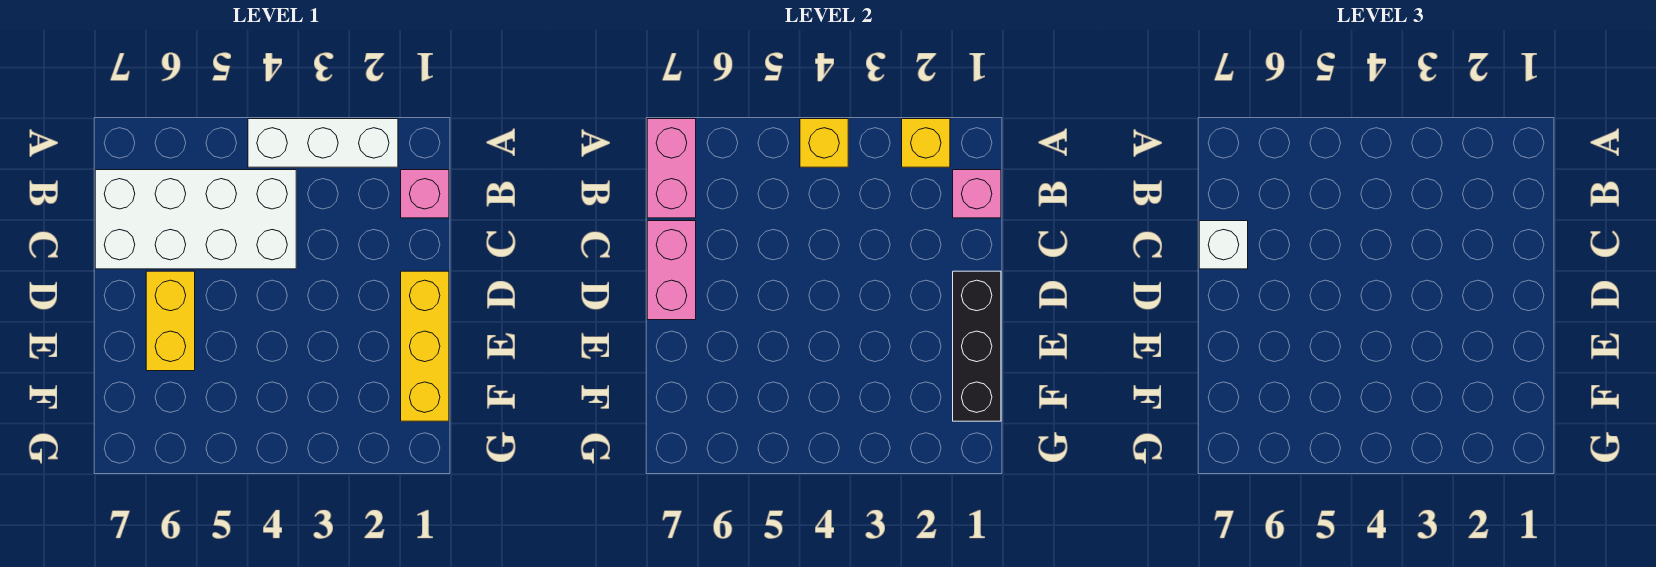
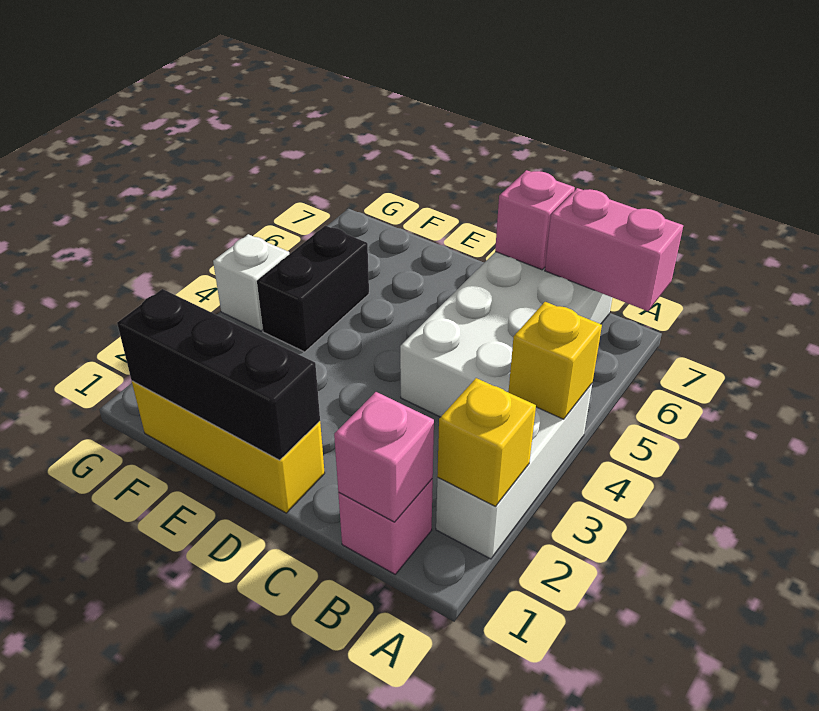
pink brick C7:D7 level 2 -> pink brick C7 level 2
white brick C7 level 3 -> white brick G4 level 1
yellow brick D6:E6 level 1 -> none
none -> black brick F4:F5 level 1

